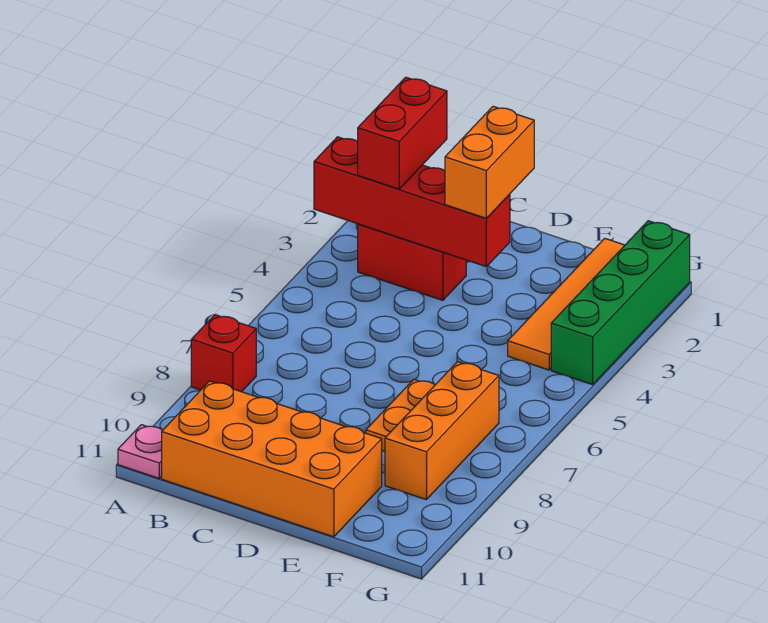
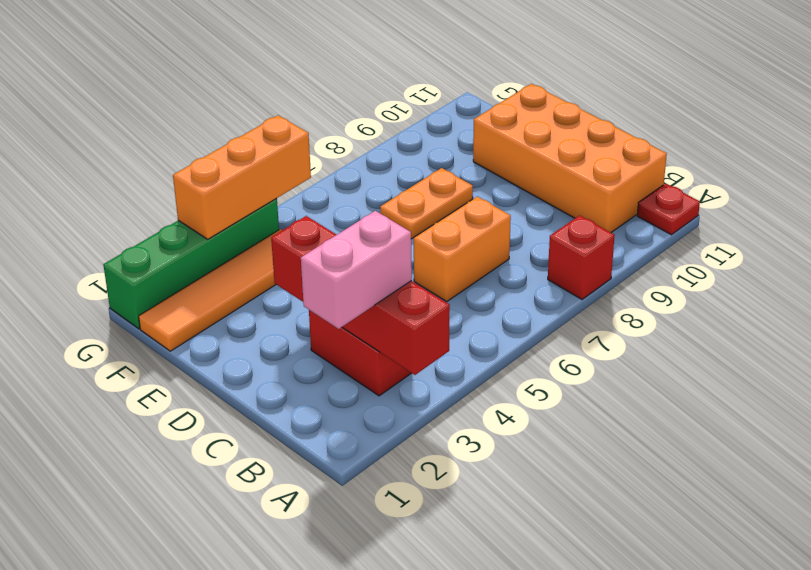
pink plate A11 level 1 -> red plate A11 level 1
red brick B2:B3 level 3 -> pink brick B2:B3 level 3
orange brick D2:D3 level 3 -> orange brick C6:C7 level 1
orange brick F7:F9 level 1 -> orange brick G3:G5 level 2

